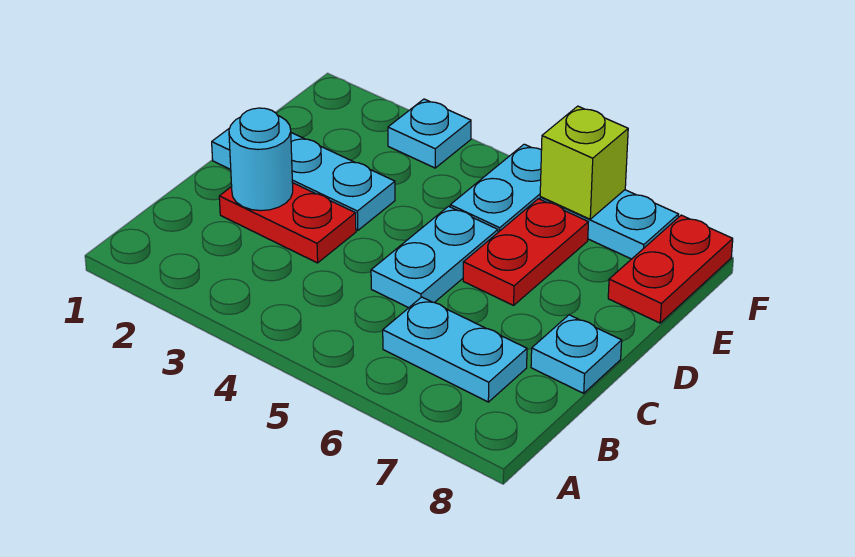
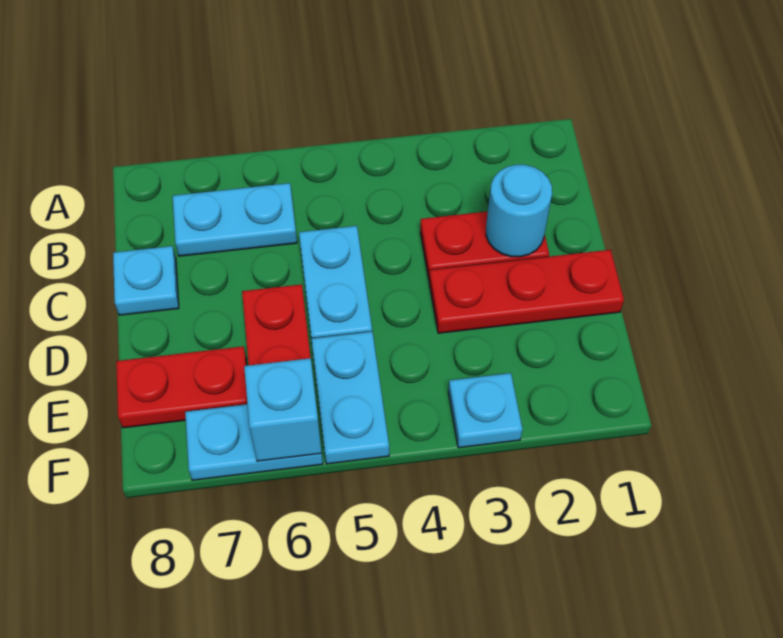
cyan plate D1:D3 level 1 -> red plate D1:D3 level 1
red plate E8:F8 level 1 -> red plate E7:E8 level 1
lime brick F6 level 2 -> cyan brick F6 level 2

